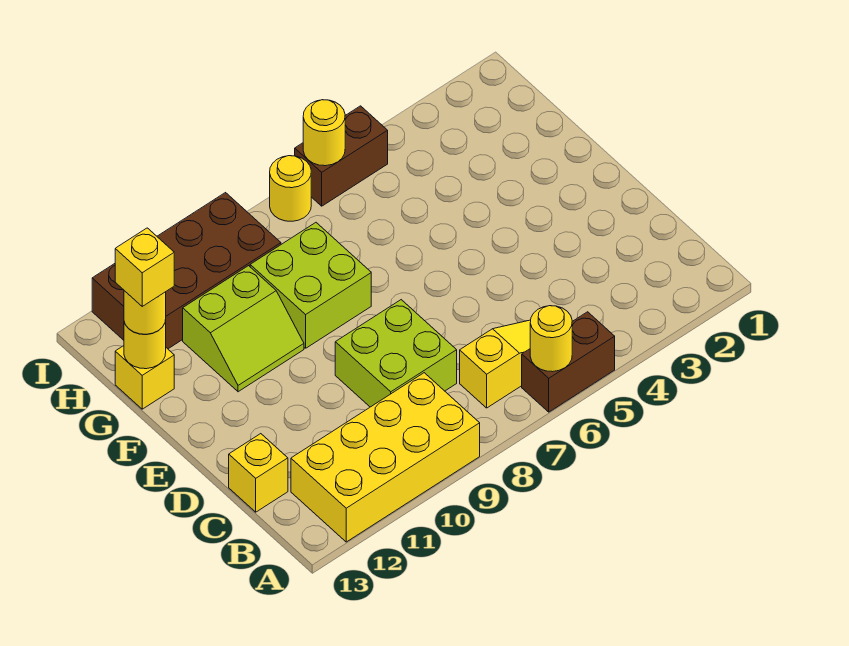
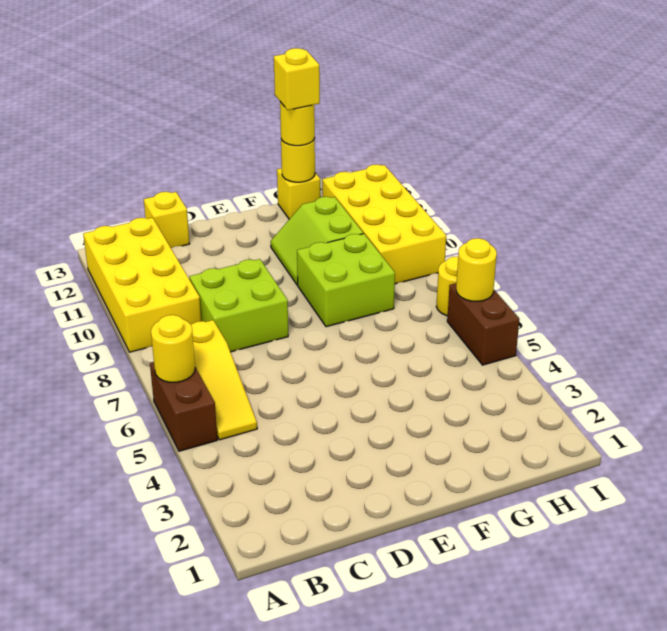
brown brick H9:I12 level 1 -> yellow brick H9:I12 level 1

